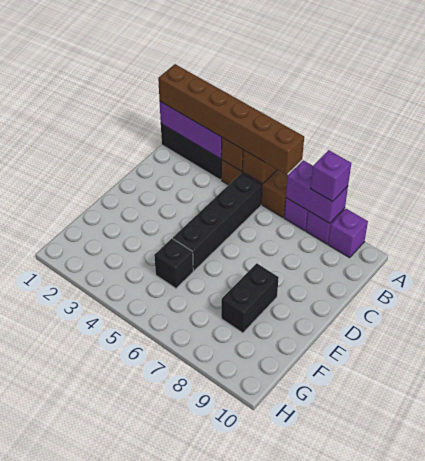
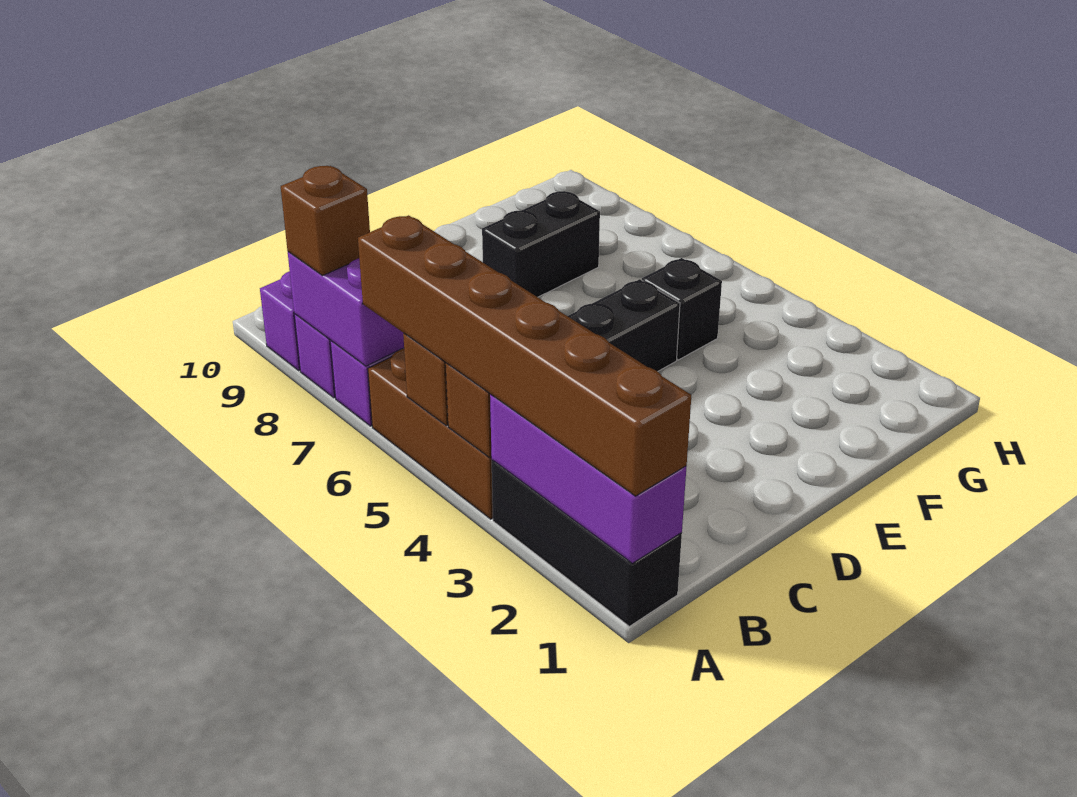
purple brick A8 level 3 -> brown brick A8 level 3

